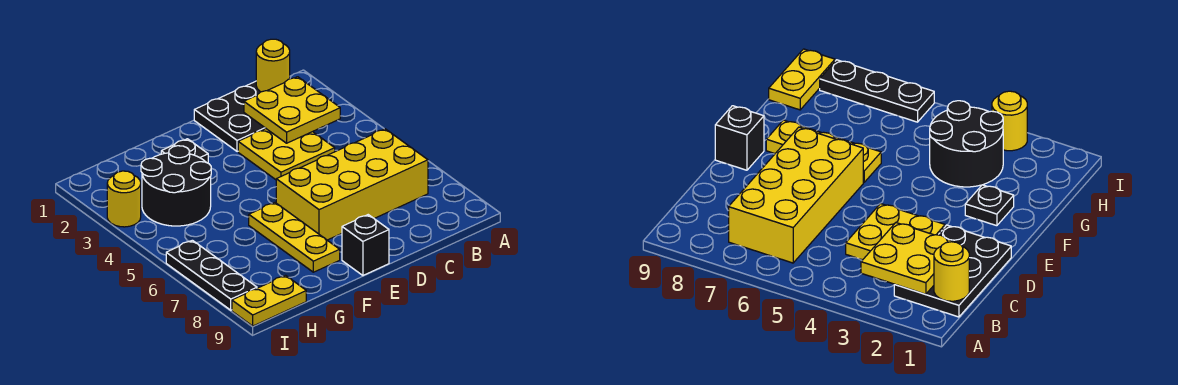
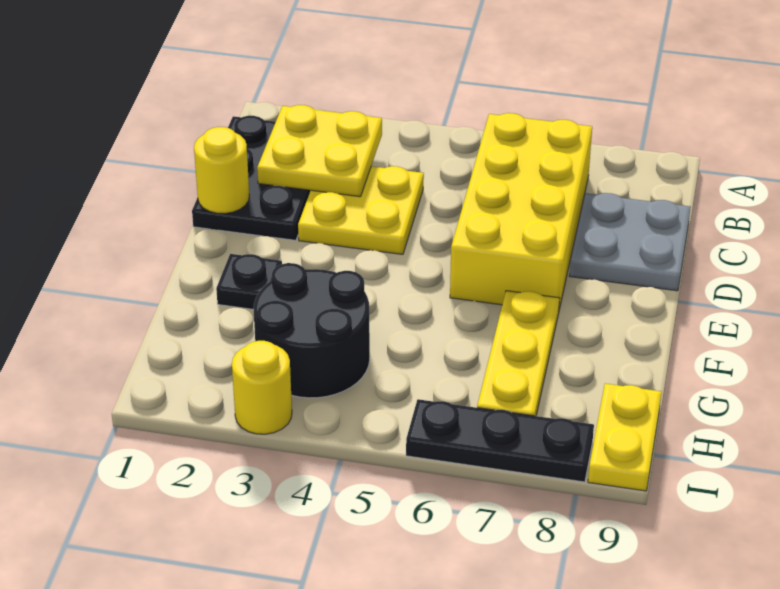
yellow round brick B1 level 2 -> yellow round brick D1 level 2
none -> grey plate C8:D9 level 1
black brick E9 level 1 -> none
yellow plate F6:F8 level 1 -> yellow plate F7:H7 level 1

